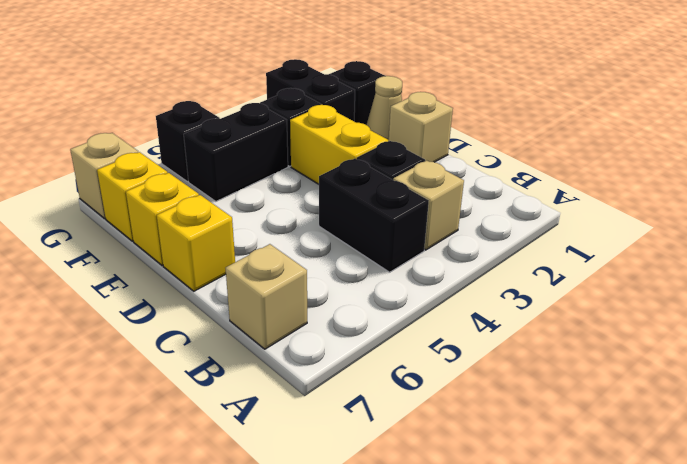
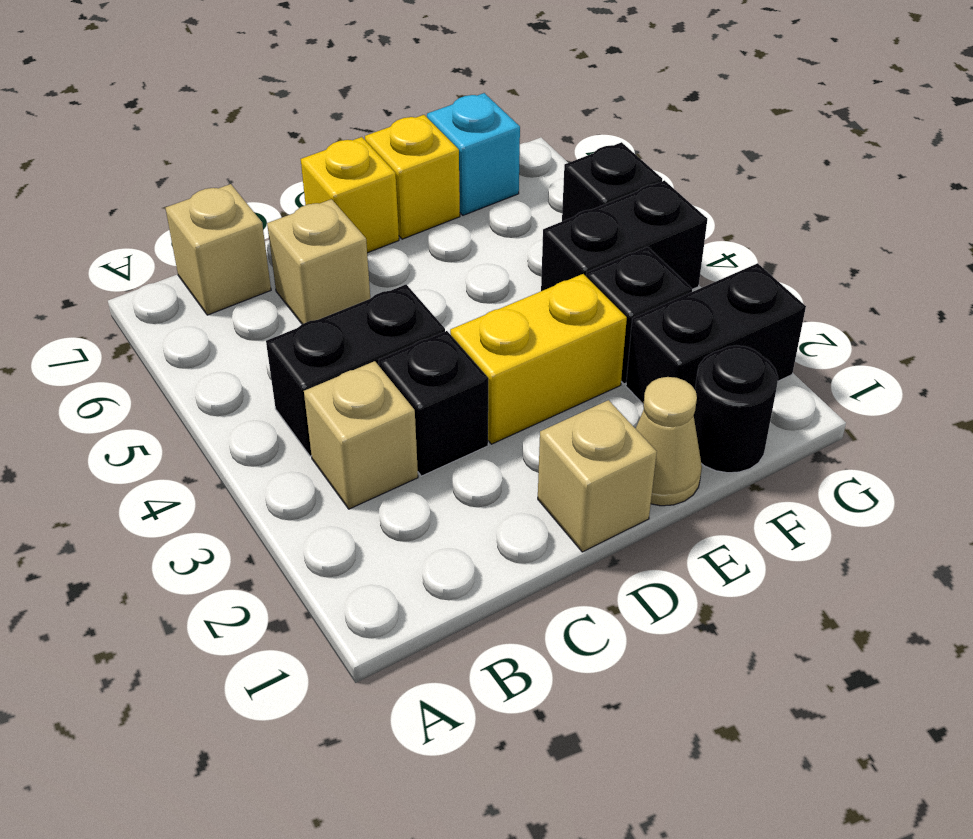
black brick F1 level 1 -> black round brick F1 level 1
black brick F4:F5 level 1 -> black brick F4:G4 level 1
yellow brick F7 level 1 -> cyan brick F7 level 1
tan brick G7 level 1 -> tan brick C6 level 1

